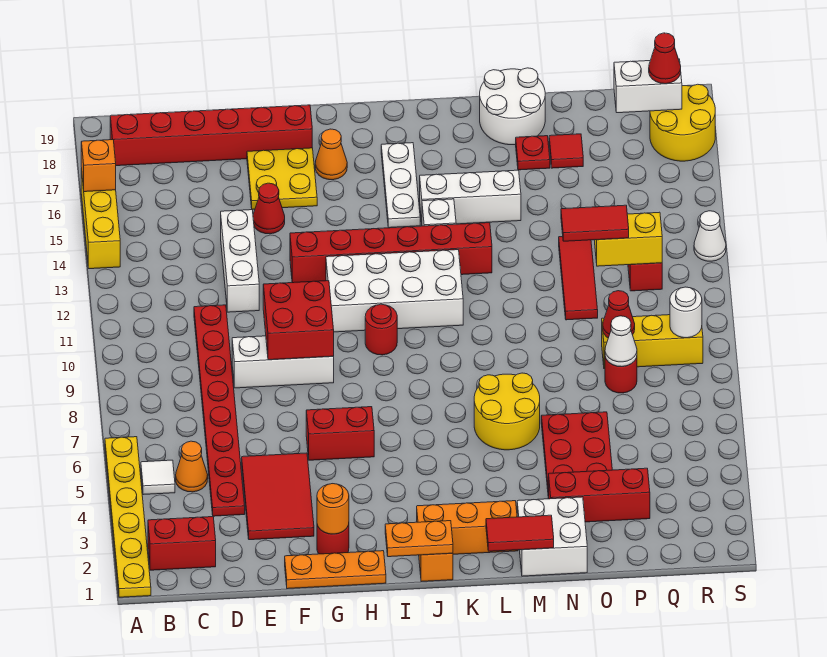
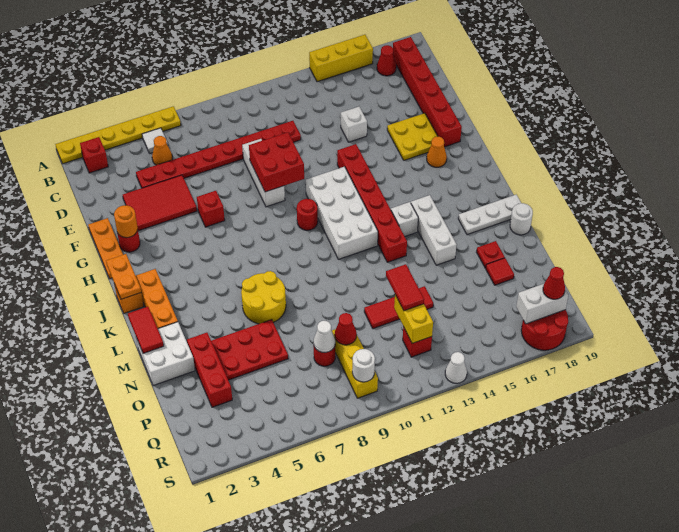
orange brick A16 level 2 -> none
red brick B2:C2 level 1 -> red brick B2 level 1
white brick E12:E14 level 1 -> white brick E14 level 1
red cone F15 level 1 -> red cone B17 level 1
red brick G6:H6 level 1 -> red brick G6 level 1
white plate J15:J17 level 1 -> white plate L17:L19 level 1
white round brick M18:N19 level 1 -> white round brick M19 level 1
white brick Q18:R18 level 2 -> white brick R17:R18 level 2
yellow round brick R17:S18 level 1 -> red round brick R17:S18 level 1

